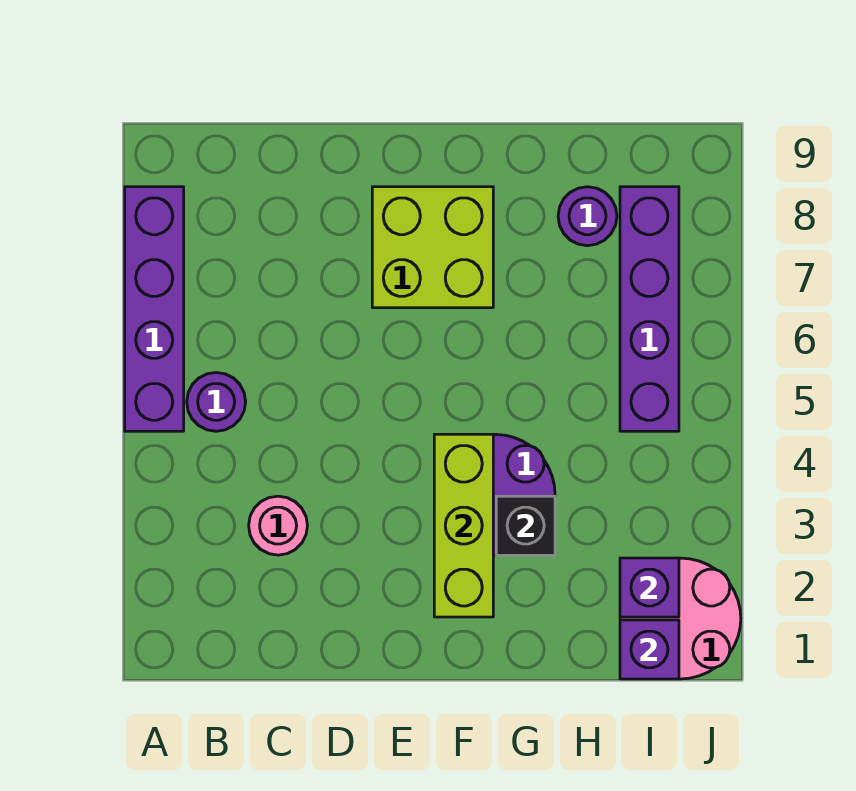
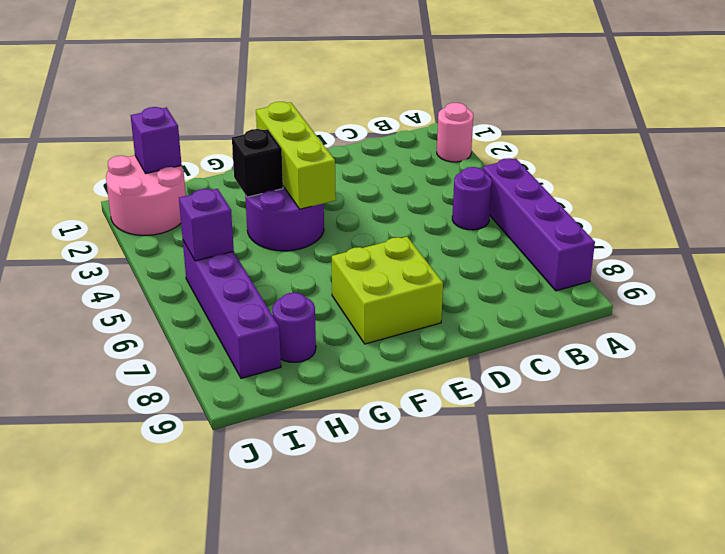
pink round brick C3 level 1 -> pink round brick A2 level 1
purple brick I2 level 2 -> purple brick I5 level 2

